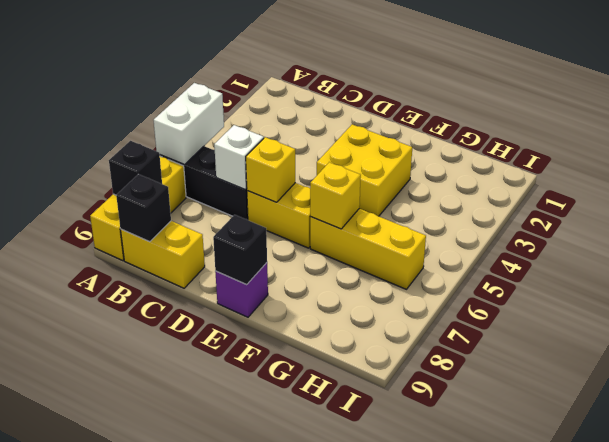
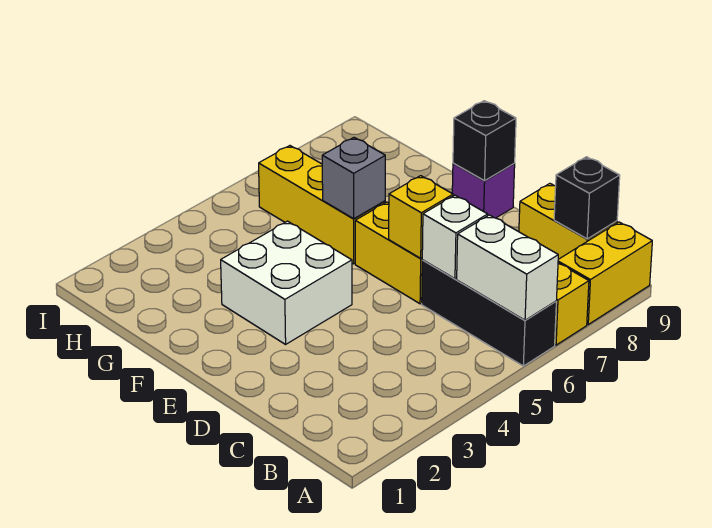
white brick A5:A6 level 2 -> white brick A6:B6 level 2
black brick A8 level 2 -> none
yellow brick E3:F4 level 1 -> white brick E3:F4 level 1
yellow brick F6 level 2 -> grey brick F6 level 2

